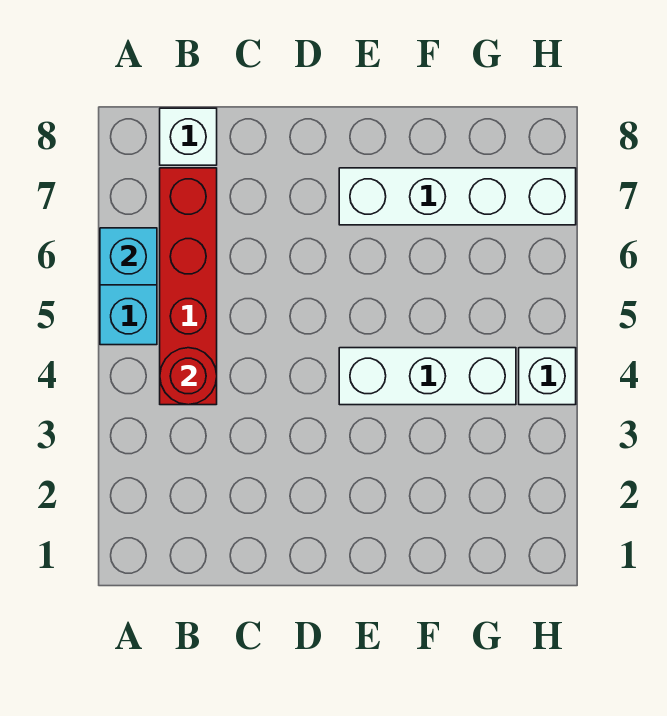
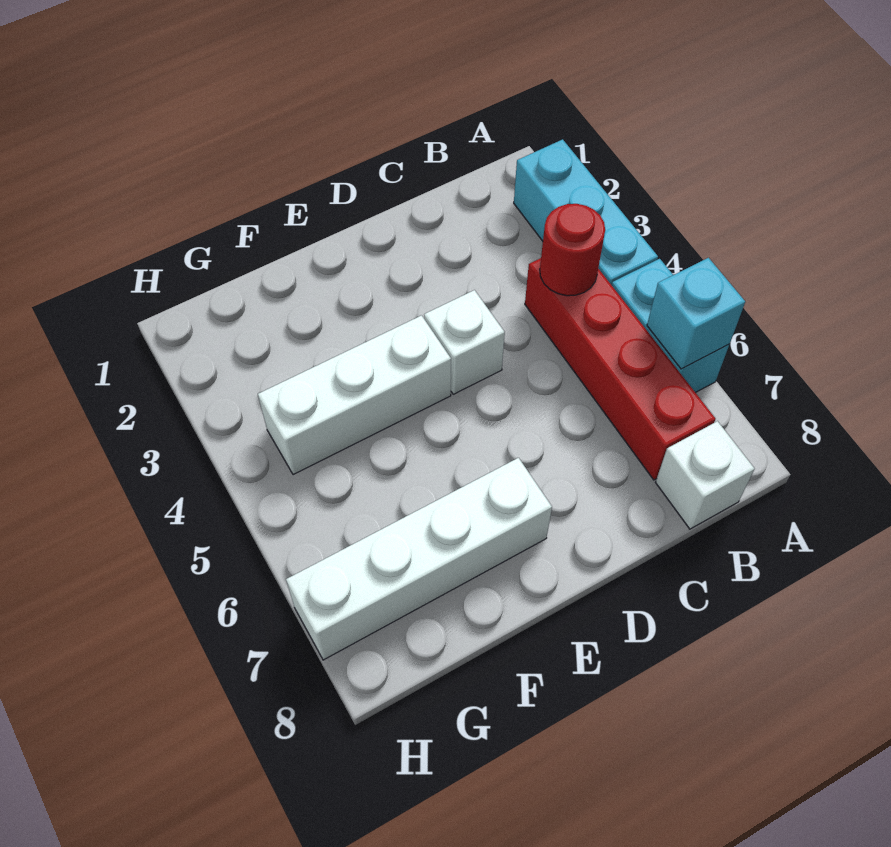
none -> cyan brick A2:A4 level 1
white brick H4 level 1 -> white brick D4 level 1

